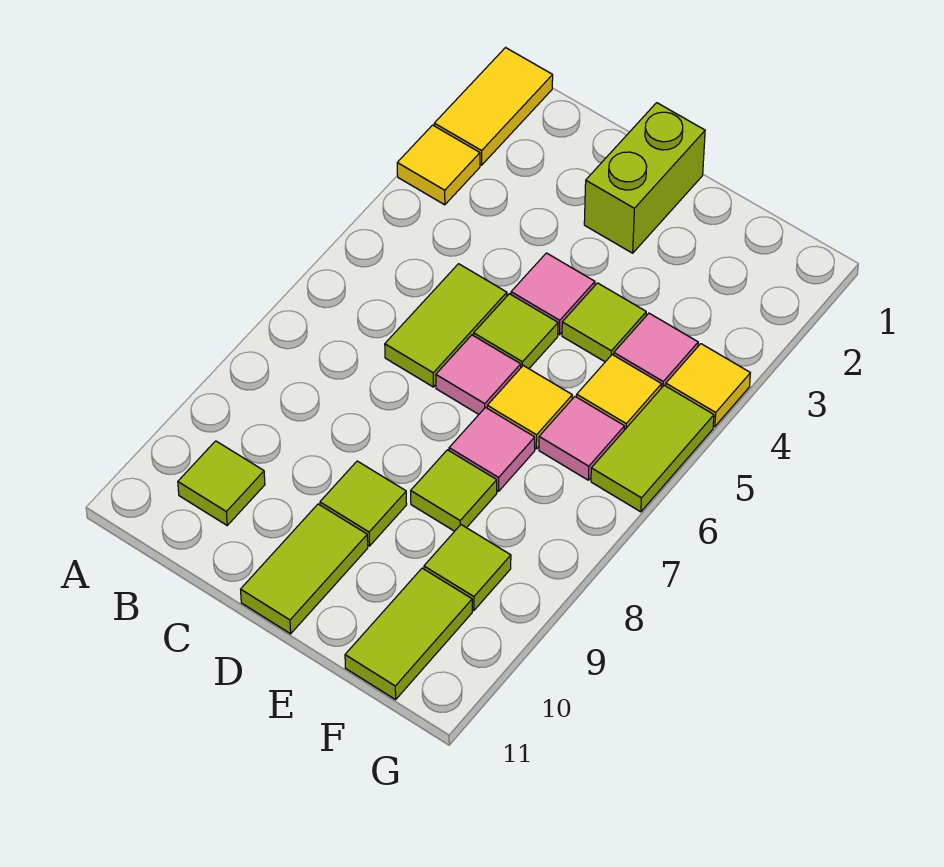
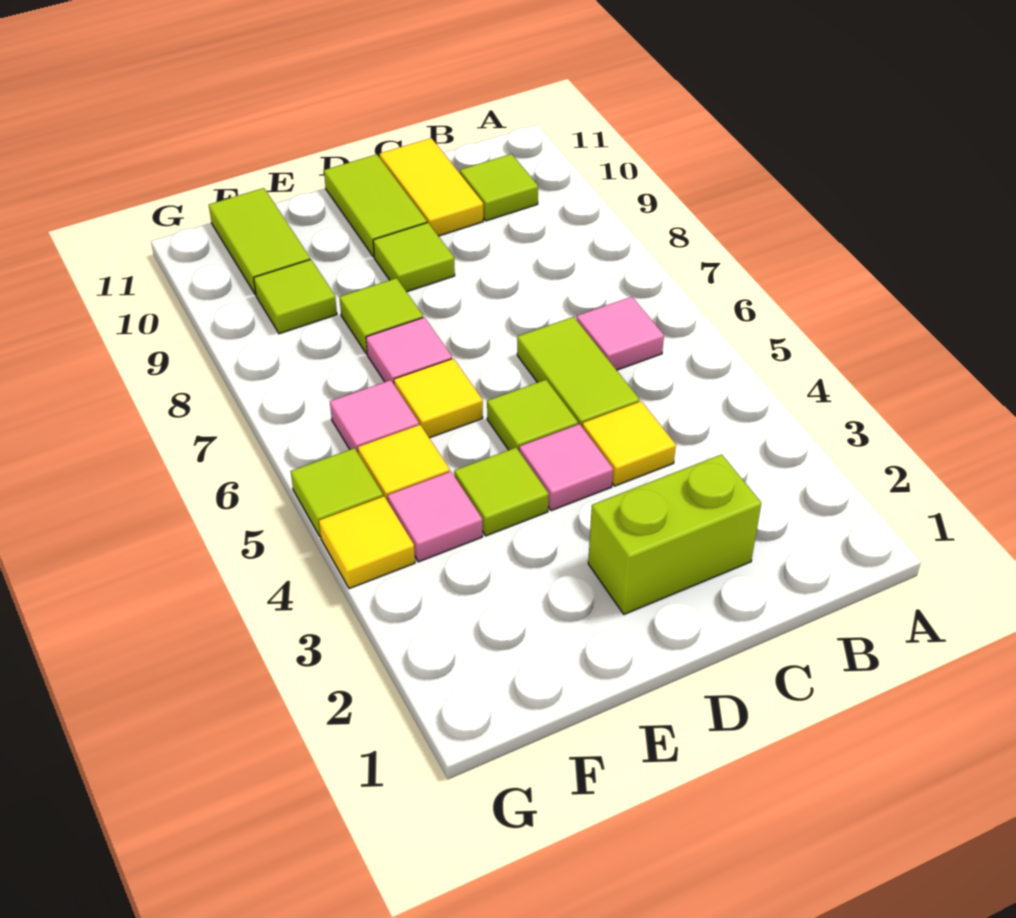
yellow tile A1:A2 level 1 -> yellow tile C10:C11 level 1
yellow tile A3 level 1 -> yellow tile C4 level 1
lime brick D1:D2 level 1 -> lime brick C2:D2 level 1
pink tile D6 level 1 -> pink tile B6 level 1
lime tile G5:G6 level 1 -> lime tile G5 level 1

